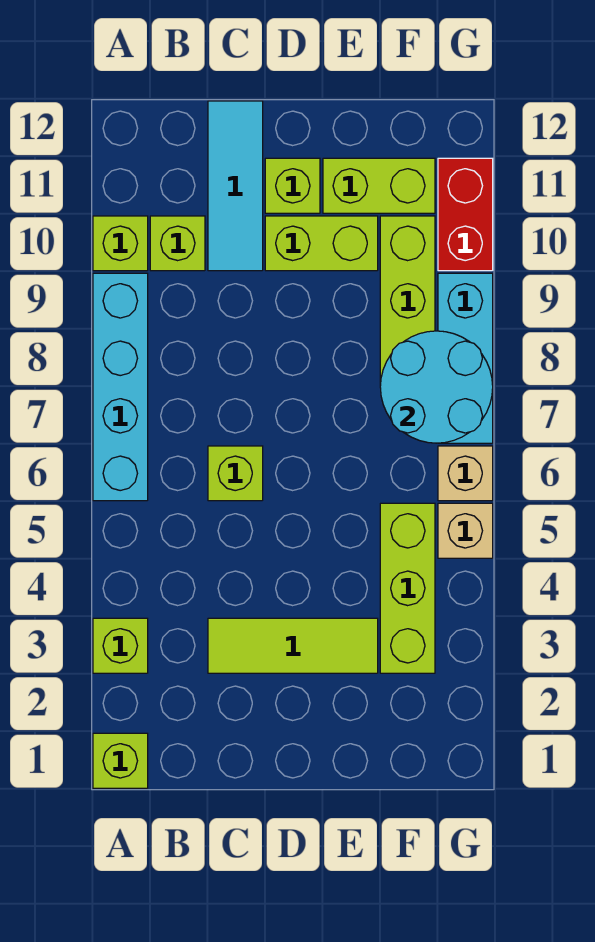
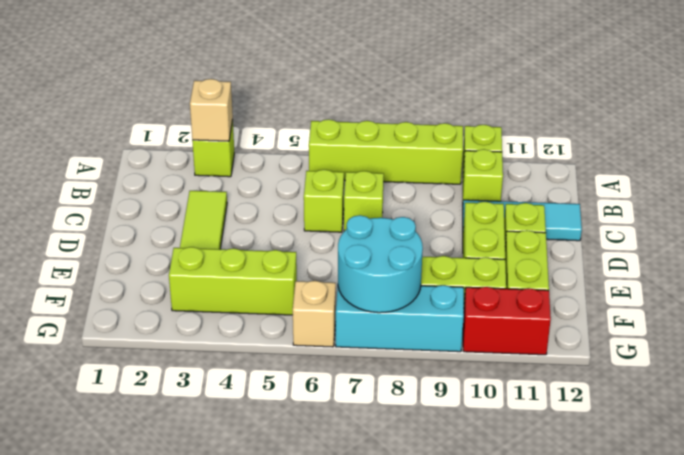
lime brick A1 level 1 -> lime brick C7 level 1
cyan brick A6:A9 level 1 -> lime brick A6:A9 level 1
tan brick G5 level 1 -> tan brick A3 level 2

